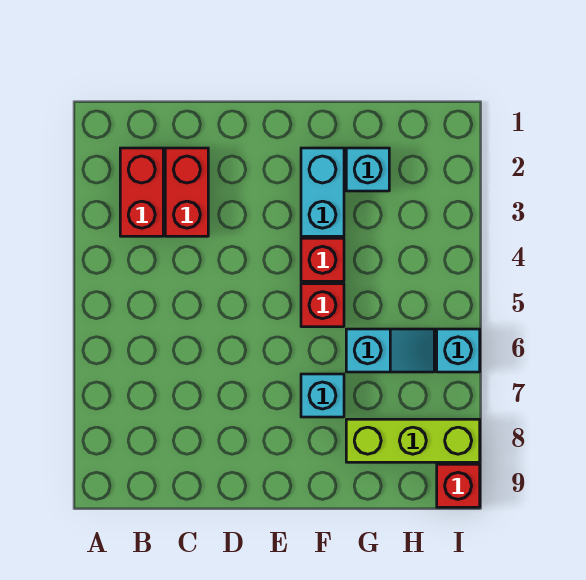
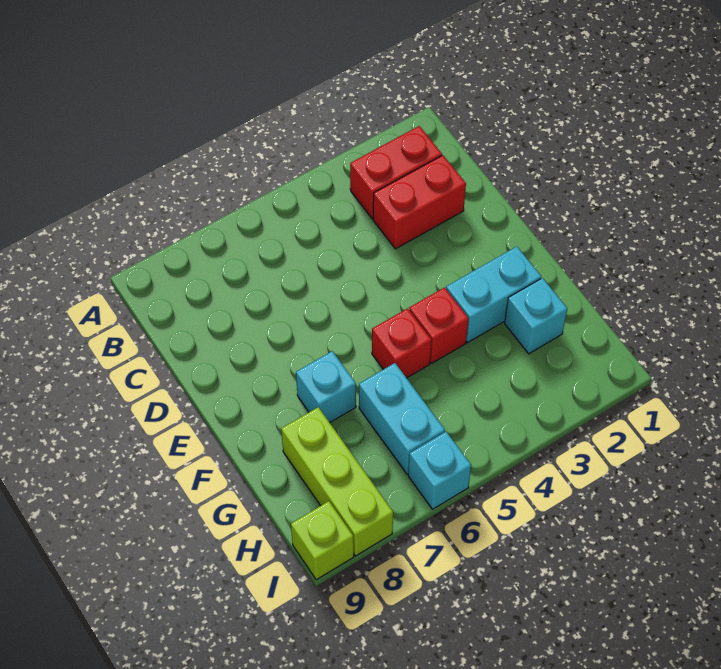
cyan slope G6:H6 level 1 top G -> cyan brick G6:H6 level 1
red brick I9 level 1 -> lime brick I9 level 1

